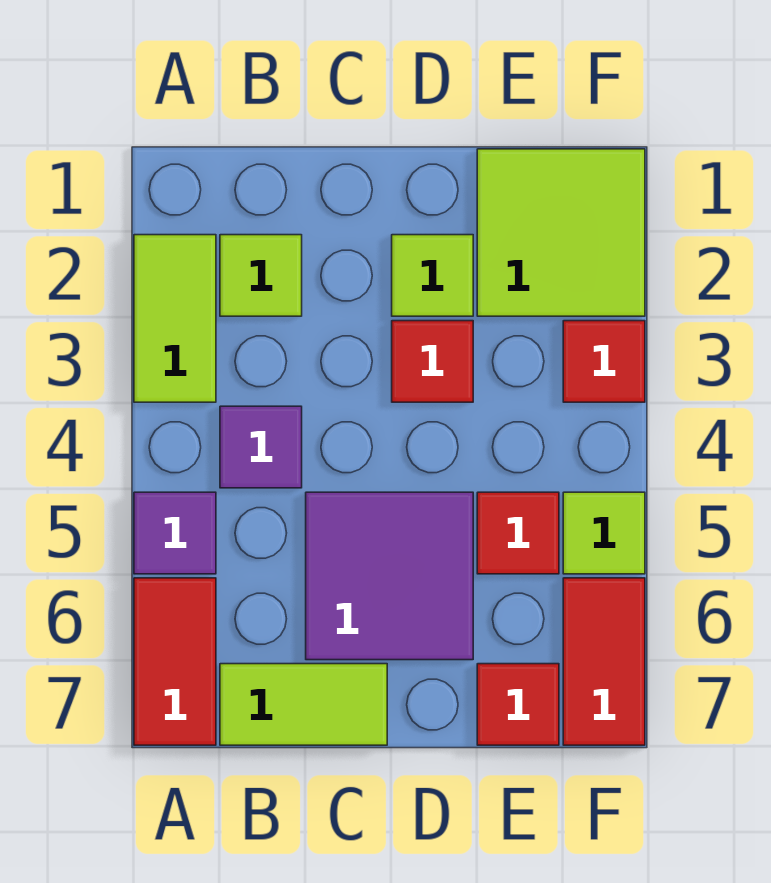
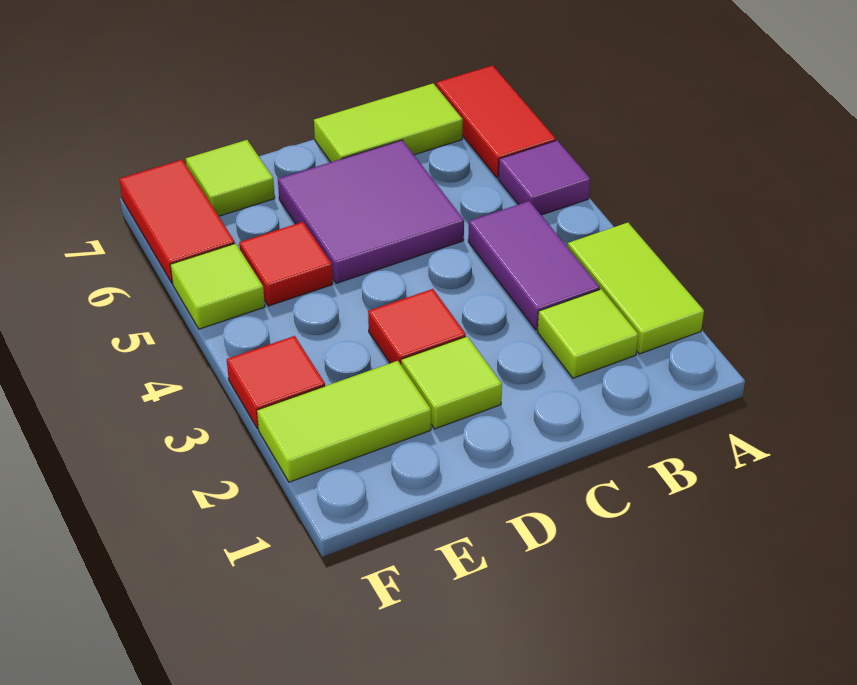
purple tile B4 level 1 -> purple tile B3:B4 level 1
lime tile E1:F2 level 1 -> lime tile E2:F2 level 1
red tile E7 level 1 -> lime tile E7 level 1

